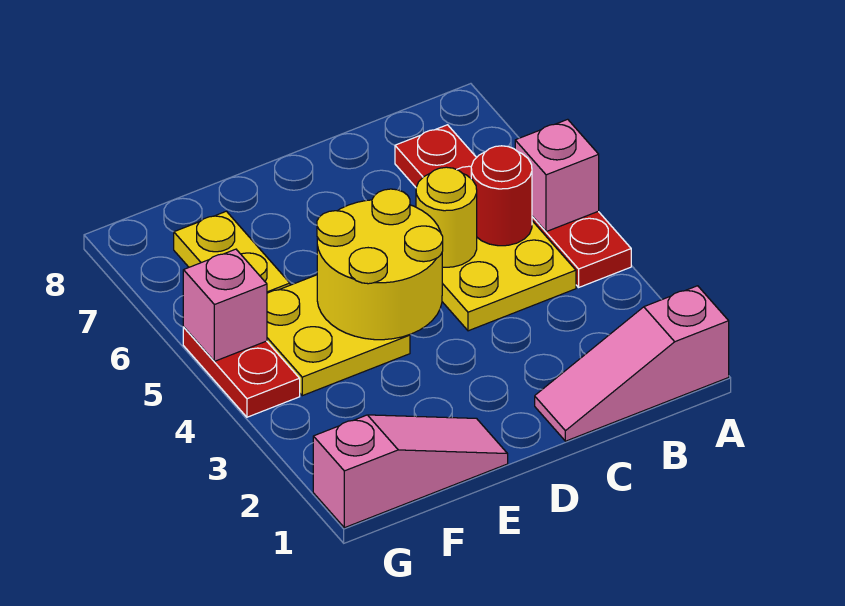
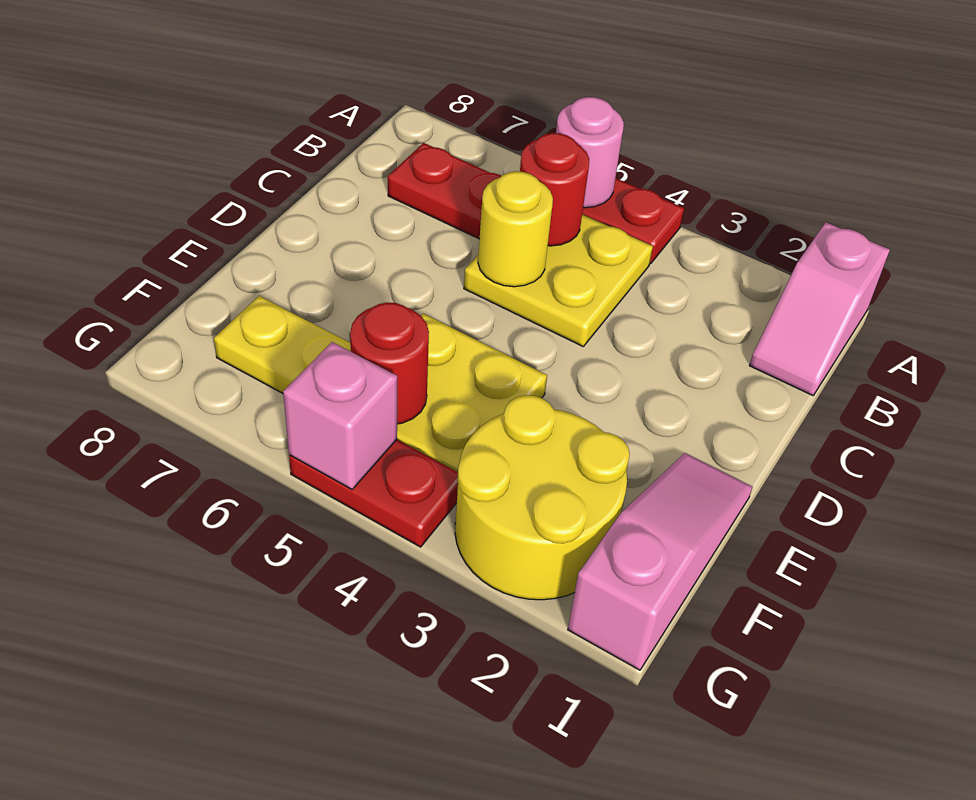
pink slope A1:C1 level 1 top A -> pink slope A1:B1 level 1 top A
pink brick A5 level 2 -> pink round brick A5 level 2
yellow round brick D4:E5 level 2 -> yellow round brick F2:G3 level 1
none -> red round brick F5 level 2

